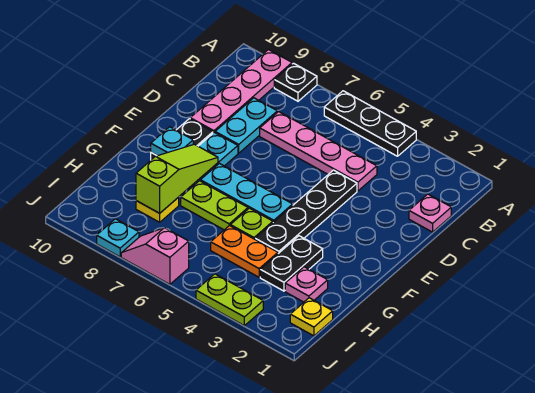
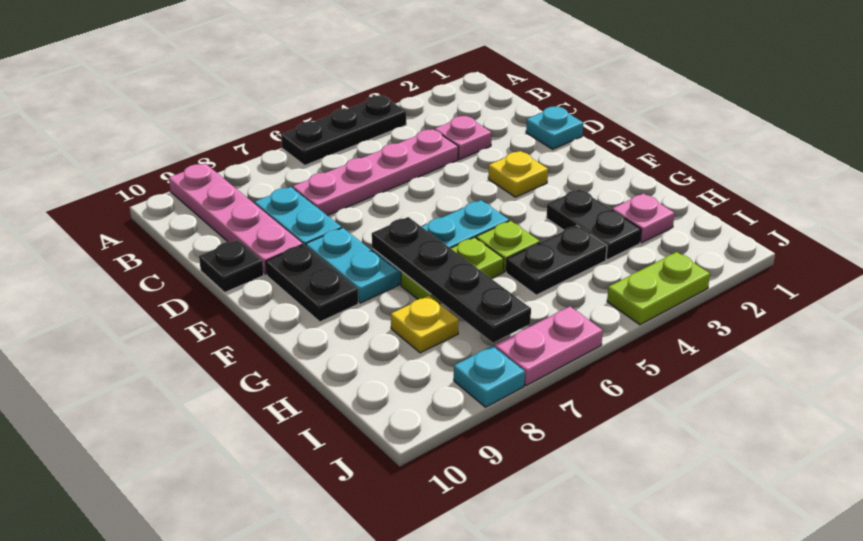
black plate A8 level 1 -> black plate D10 level 1
pink plate C1 level 1 -> pink plate C3 level 1
black plate D4:G4 level 1 -> black plate F7:I7 level 2
lime slope F8:H8 level 2 top H -> none
cyan plate F9 level 2 -> cyan plate D1 level 1
orange plate H4:H5 level 1 -> black plate H4:H5 level 1
yellow plate I1 level 1 -> yellow plate E3 level 1
pink slope J6:J7 level 1 top 6 -> pink plate J6:J7 level 1

